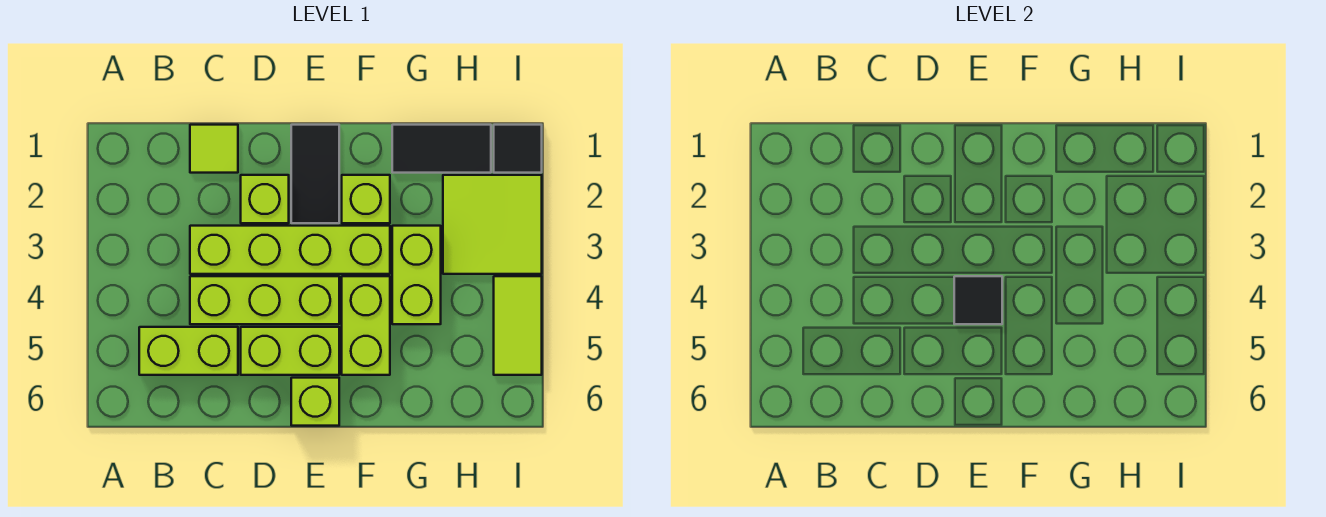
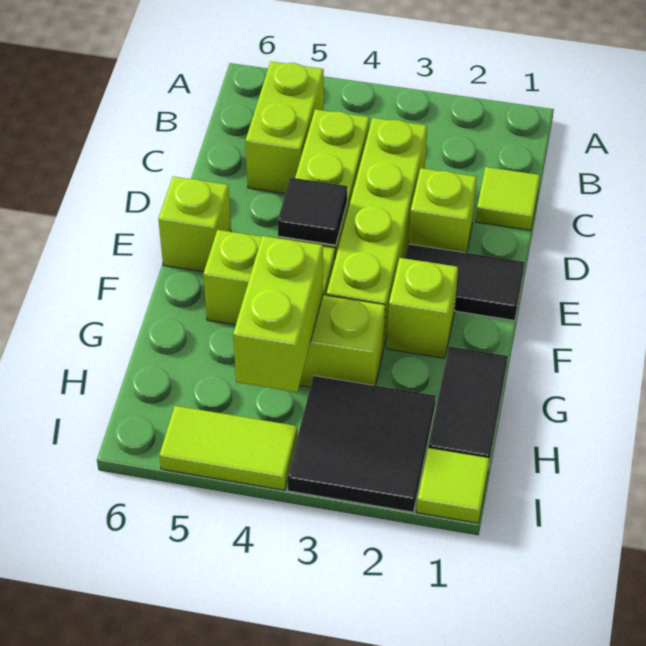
lime brick D5:E5 level 1 -> lime brick G4:H4 level 2
lime tile H2:I3 level 1 -> black tile H2:I3 level 1
black tile I1 level 1 -> lime tile I1 level 1

